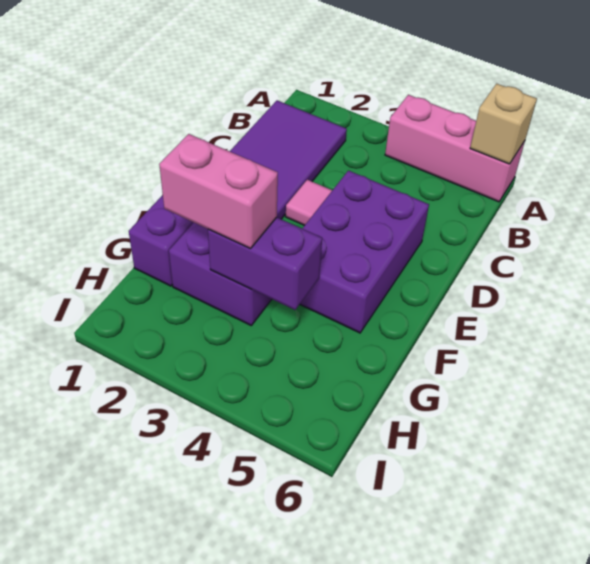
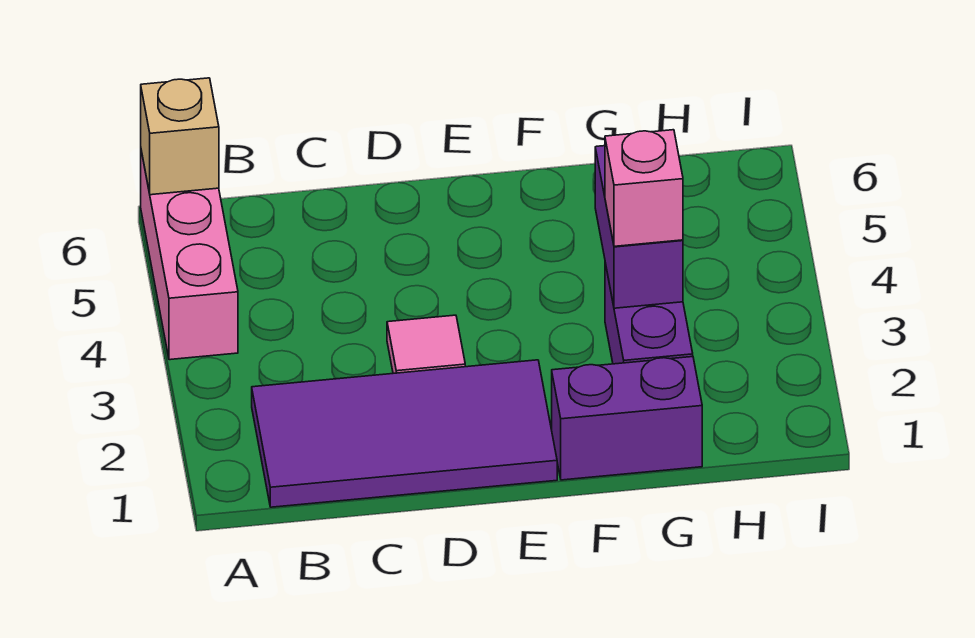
purple brick D4:F5 level 1 -> none
pink brick G2:G3 level 3 -> pink brick G3 level 3

